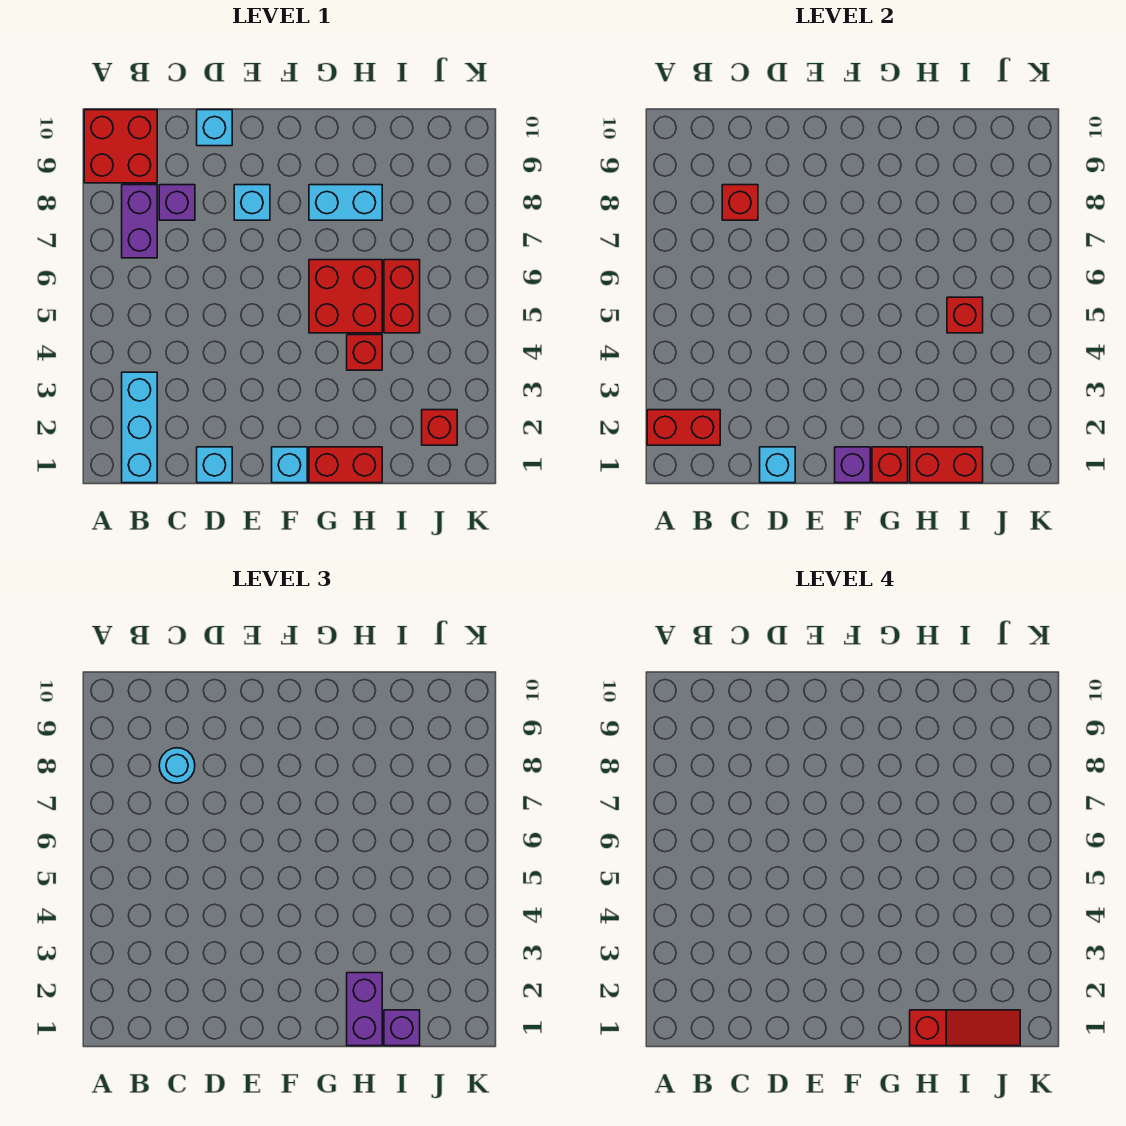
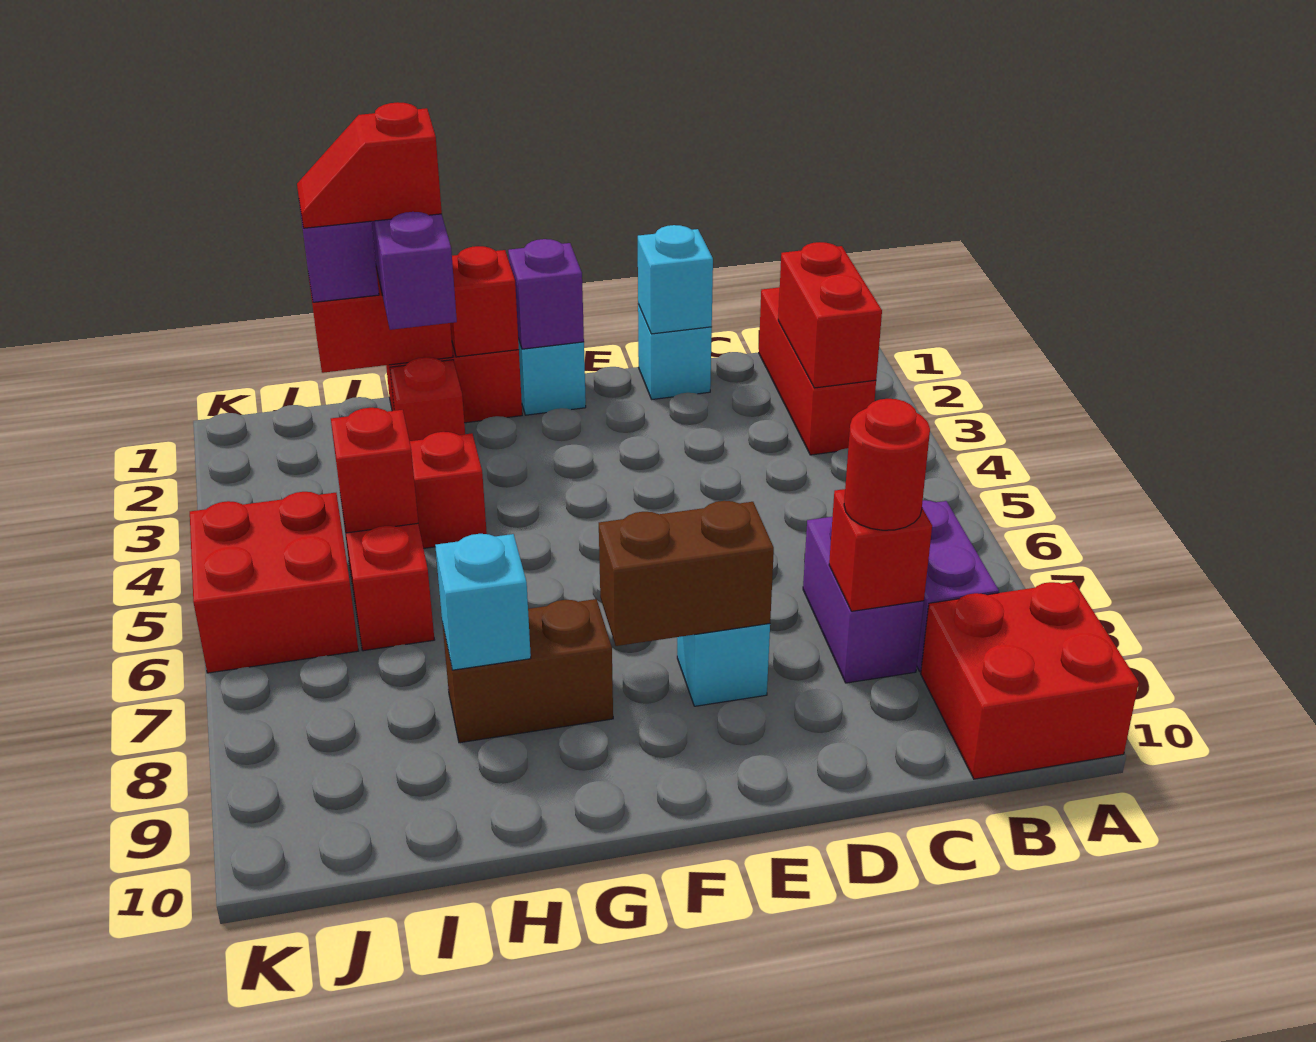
red brick A2:B2 level 2 -> red brick B2:B3 level 2
cyan brick B1:B3 level 1 -> red brick B1:B3 level 1
purple brick C8 level 1 -> purple brick C7:C8 level 1
cyan round brick C8 level 3 -> red round brick C8 level 3
cyan brick D10 level 1 -> cyan brick H8 level 2
none -> brown brick E8:F8 level 2
red brick G5:H6 level 1 -> red brick J5:K6 level 1
cyan brick G8:H8 level 1 -> brown brick G8:H8 level 1
red slope H1:J1 level 4 top H -> red slope H1:I1 level 4 top H
red brick J2 level 1 -> red brick H2 level 1

